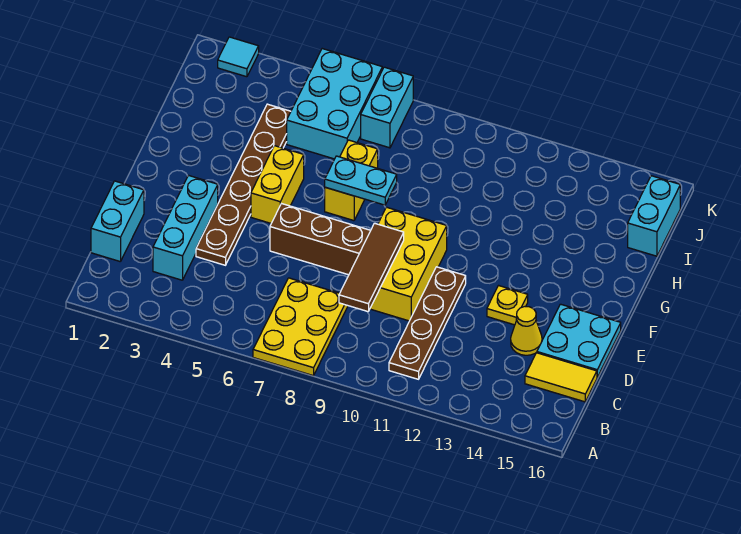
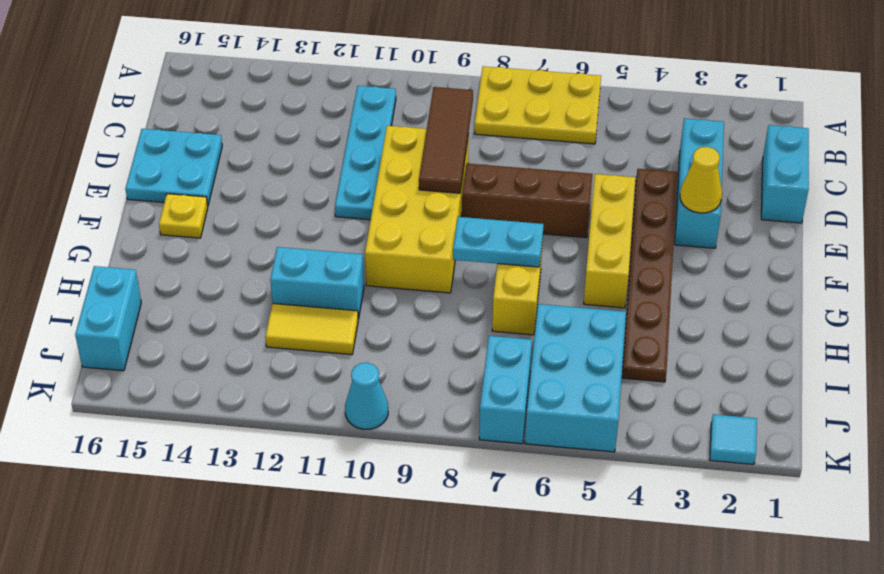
yellow plate A7:C8 level 1 -> yellow plate A6:B8 level 1
brown plate B11:E11 level 1 -> cyan plate B11:E11 level 1
yellow tile C15:C16 level 1 -> yellow tile I11:I12 level 1
yellow brick D9:F10 level 1 -> yellow brick D9:G10 level 1
yellow cone D14 level 1 -> yellow cone E3 level 2
yellow plate E13 level 1 -> yellow plate F15 level 1
yellow brick F5:G5 level 1 -> yellow brick E5:G5 level 1
none -> cyan brick H11:H12 level 1
none -> cyan cone K10 level 1

